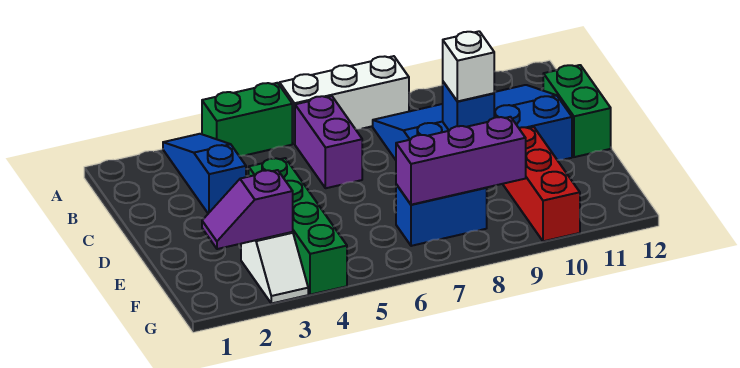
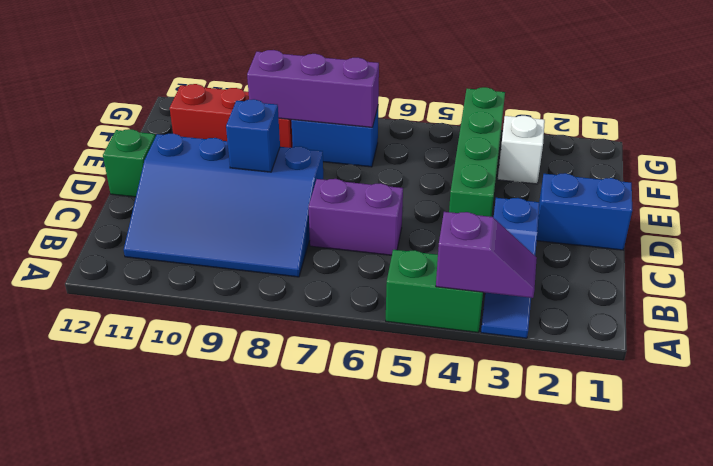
white brick A6:A8 level 1 -> none
purple brick B6:C6 level 1 -> purple brick C6:C7 level 1
green brick C12:D12 level 1 -> green brick D12 level 1
none -> blue brick D1:D2 level 1
white brick D9 level 3 -> none
red brick E10:G10 level 1 -> red brick F9:F11 level 1
purple slope F2:F3 level 2 top 3 -> purple slope A3:A4 level 2 top 4

